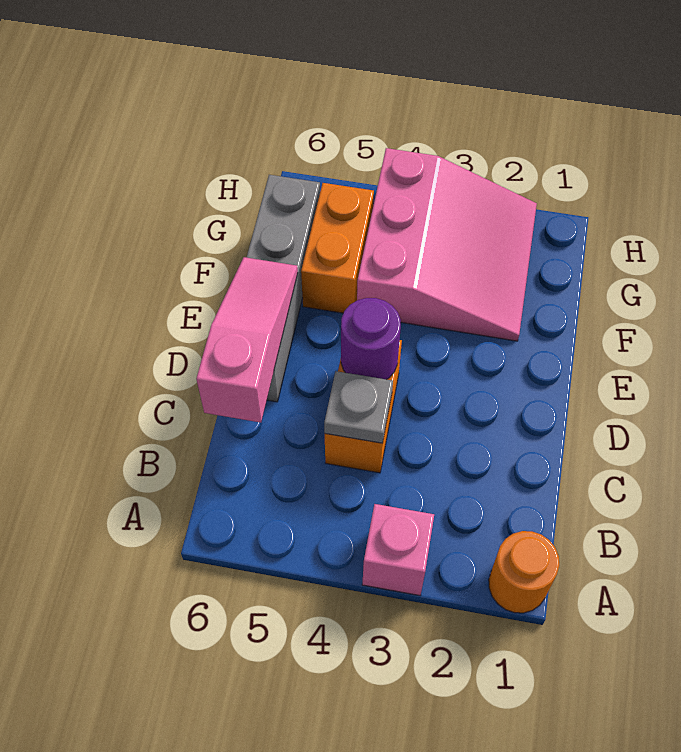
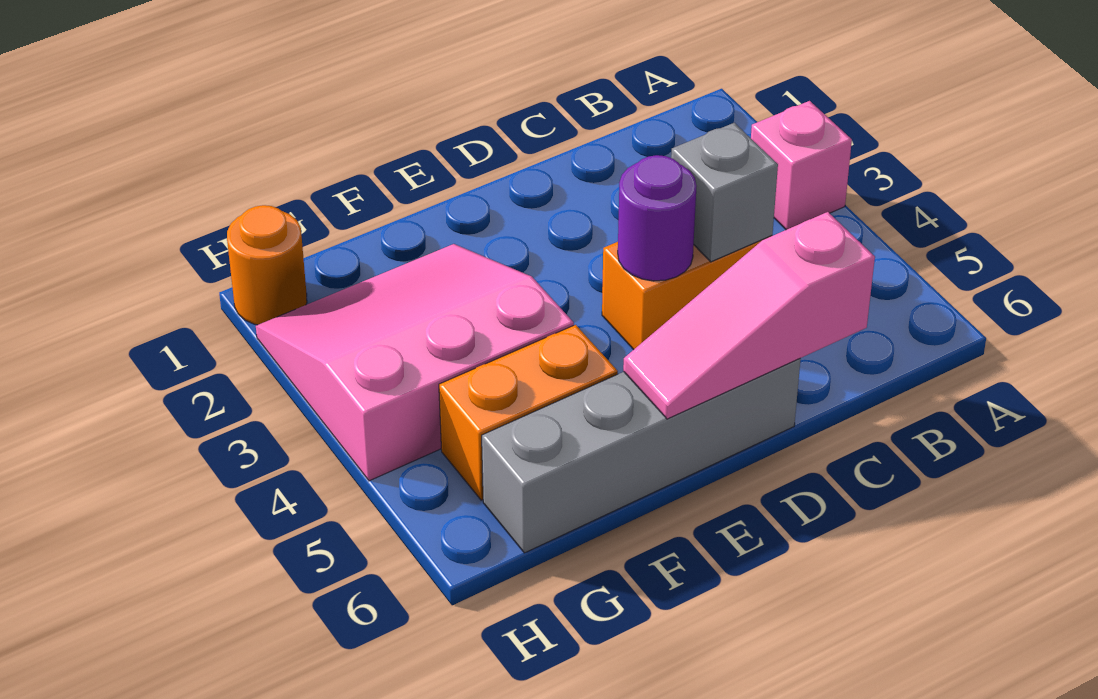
orange round brick A1 level 1 -> orange round brick H1 level 1
grey plate C4 level 2 -> grey brick C4 level 2

